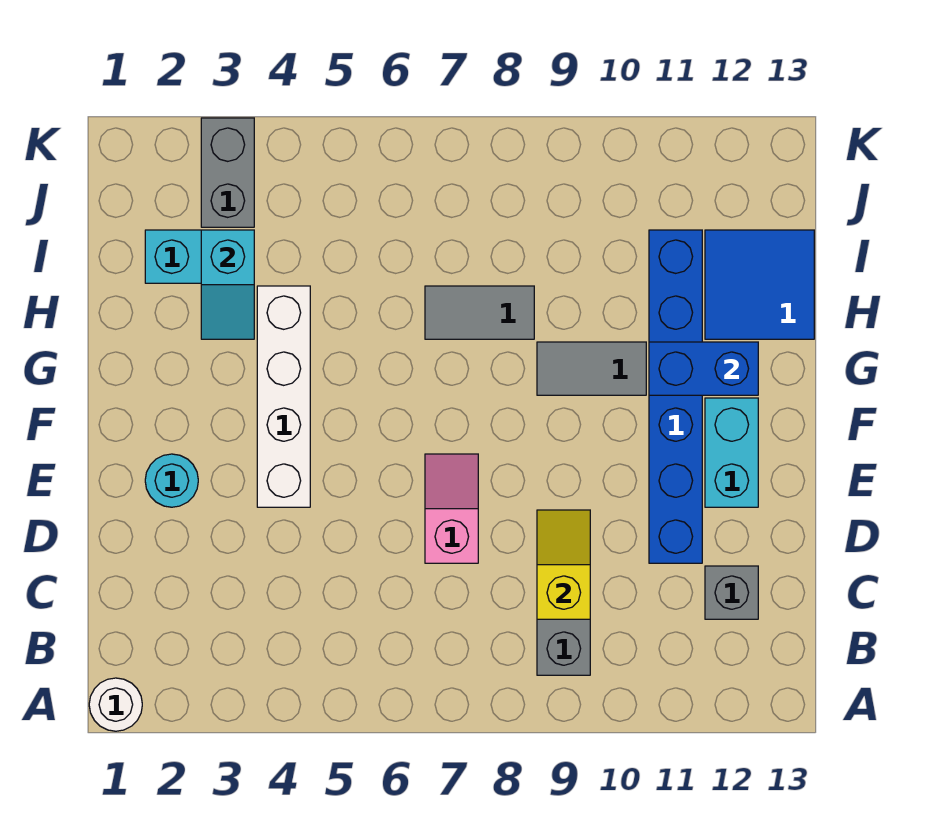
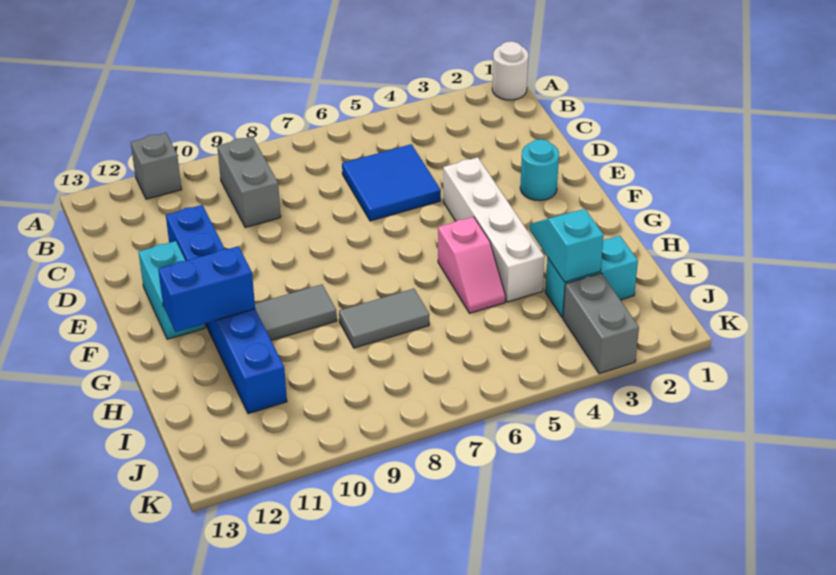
yellow slope C9:D9 level 2 top C -> none
grey brick C12 level 1 -> grey brick A11 level 1
pink slope D7:E7 level 1 top D -> pink slope G5:H5 level 1 top G
blue tile H12:I13 level 1 -> blue tile C5:D6 level 1

